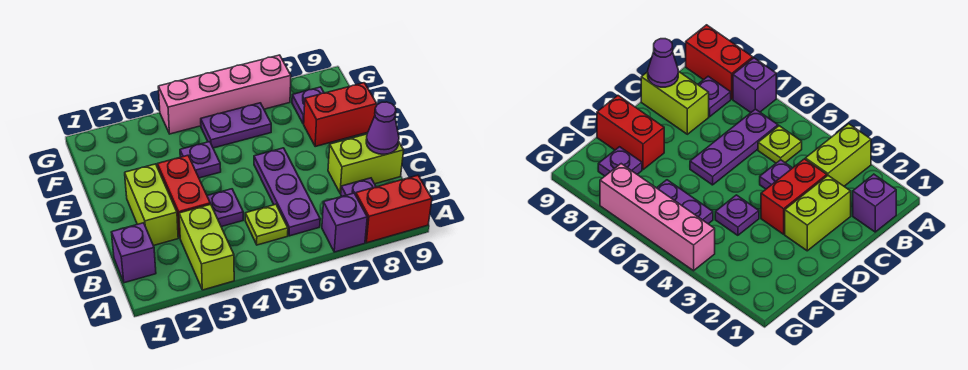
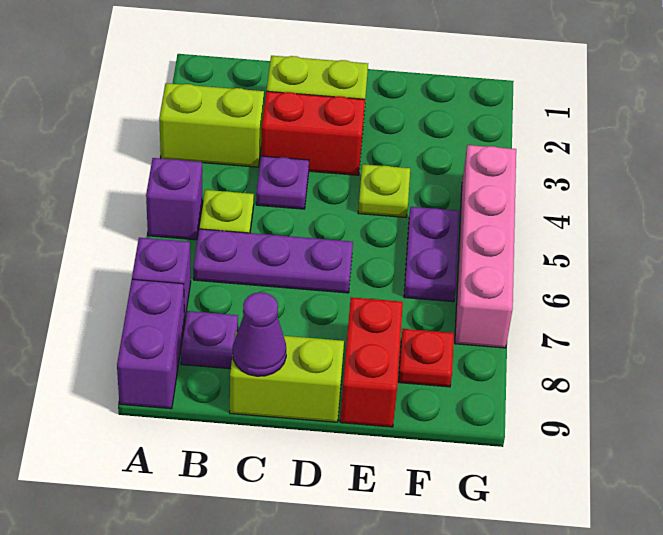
red brick A8:A9 level 1 -> purple brick A8:A9 level 1
purple brick B1 level 1 -> purple brick A5 level 1
lime brick C8:C9 level 1 -> lime brick C9:D9 level 1
purple plate E4 level 1 -> lime plate E4 level 1
purple plate F8 level 1 -> red plate F8 level 1

